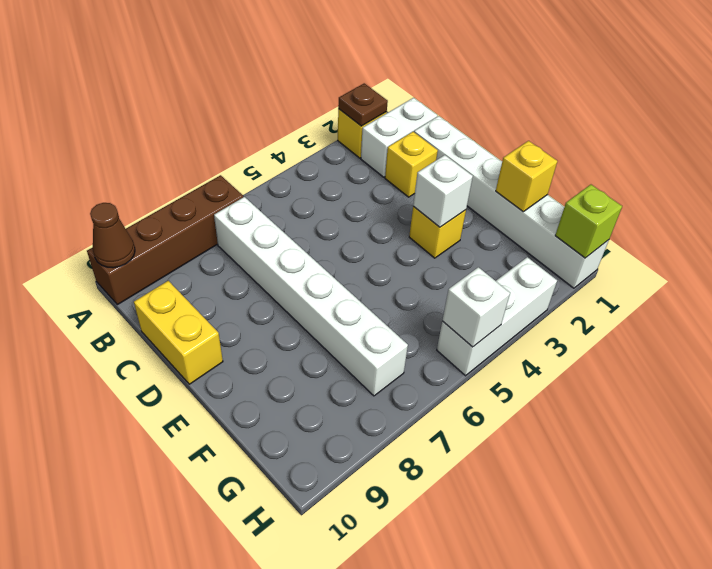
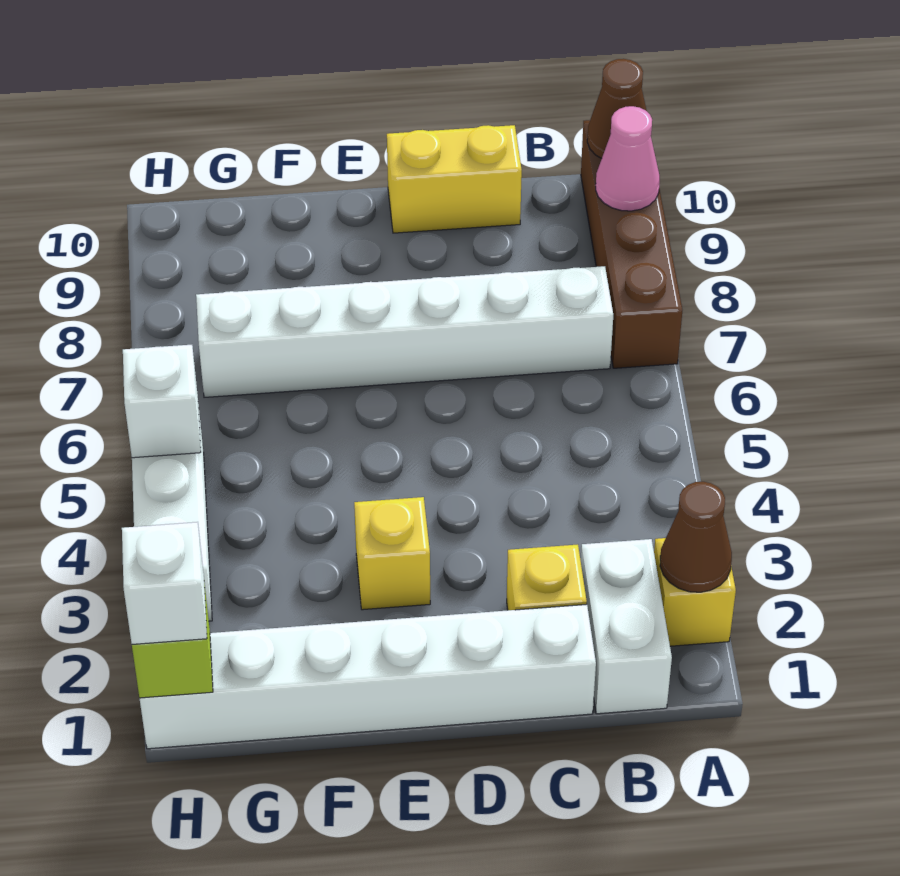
brown plate A2 level 2 -> brown cone A2 level 2
none -> pink cone A9 level 2
white brick E3 level 2 -> white brick H1 level 3
yellow brick F1 level 2 -> none

